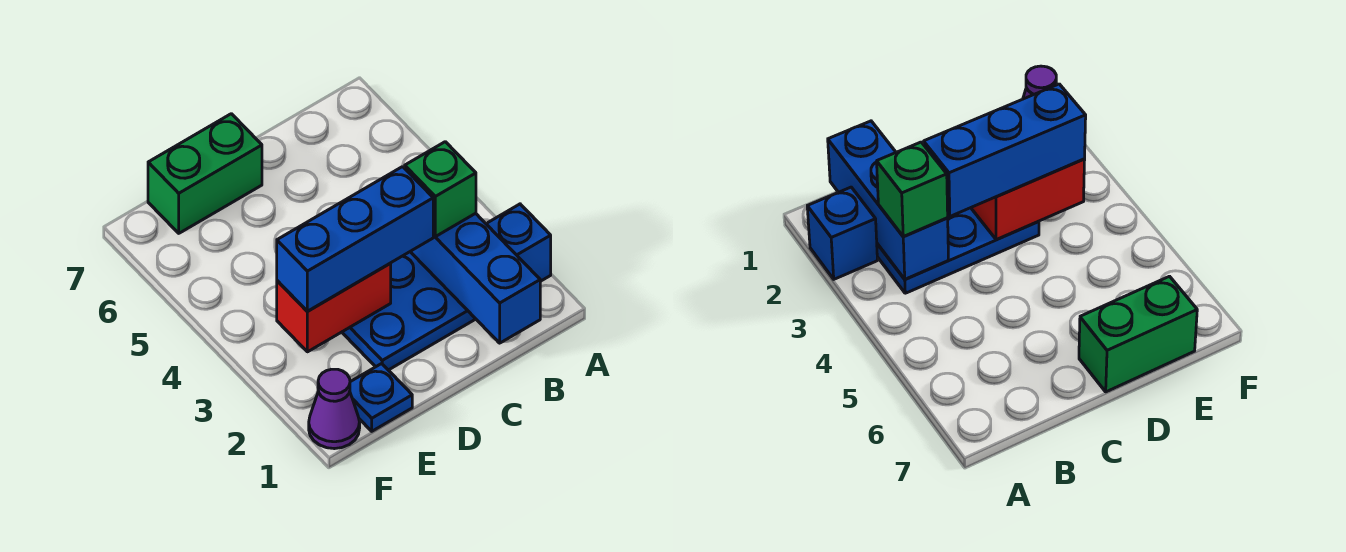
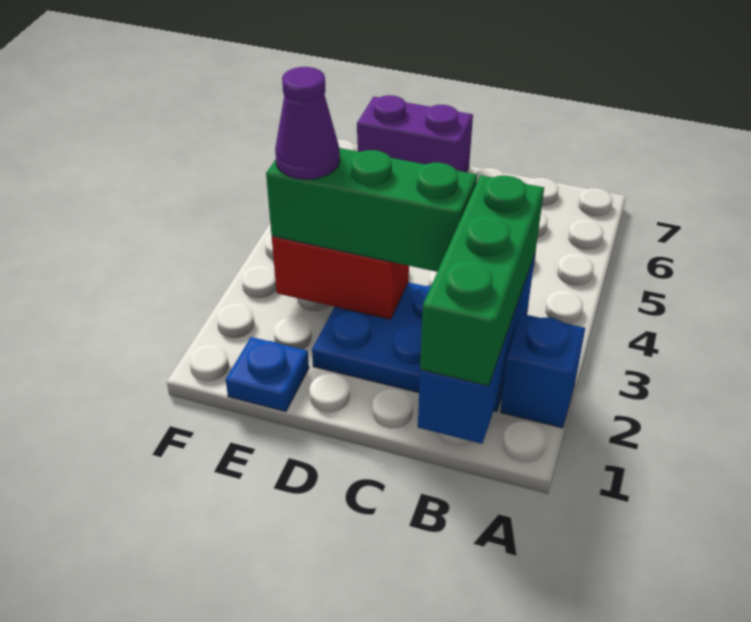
green brick B3 level 3 -> green brick B1:B3 level 3
blue brick C3:E3 level 3 -> green brick C3:E3 level 3
green brick D7:E7 level 1 -> purple brick D7:E7 level 1
purple cone F1 level 1 -> purple cone E3 level 4

